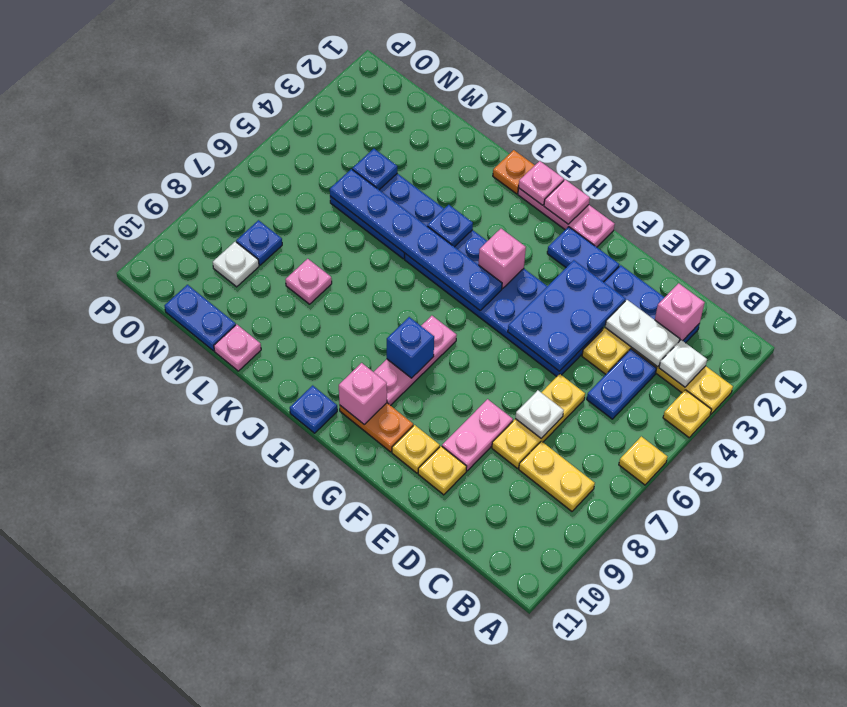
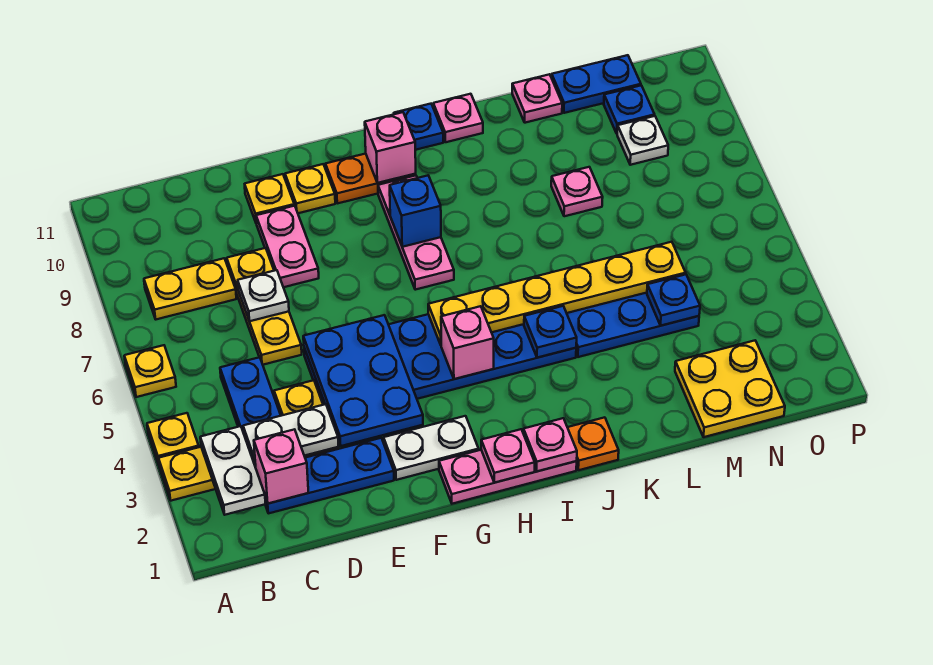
white plate B3 level 2 -> white plate B2:B3 level 2
blue plate F2:G2 level 1 -> white plate F2:G2 level 1
blue plate H5:M5 level 2 -> yellow plate H5:M5 level 2
none -> pink plate J11 level 1
none -> yellow plate M1:N2 level 1
blue plate N8 level 1 -> blue plate N10 level 1

